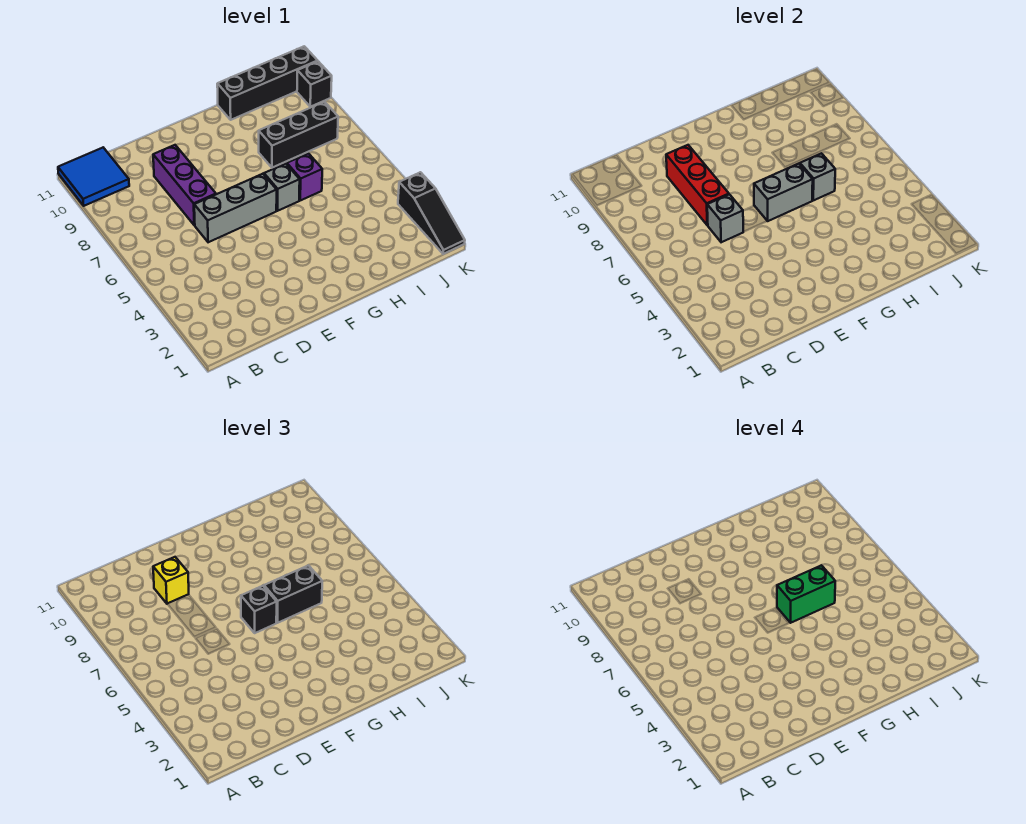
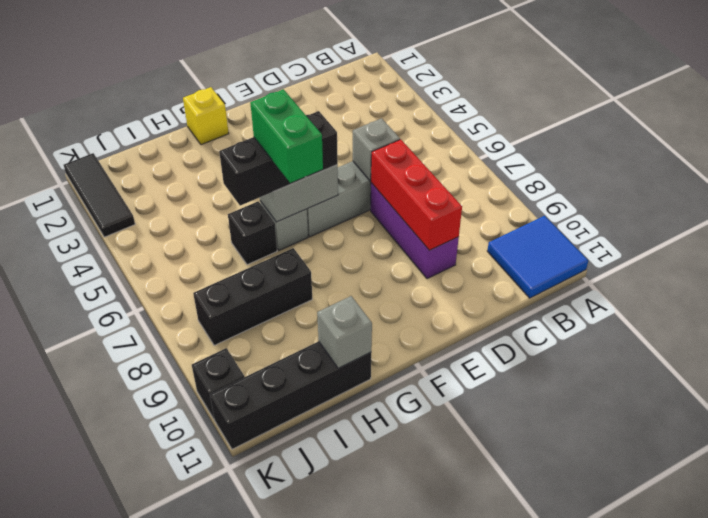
yellow brick D9 level 3 -> yellow brick G1 level 1
green brick G6:H6 level 4 -> green brick G6:G7 level 4
purple brick H6 level 1 -> black brick H6 level 1
grey brick H6 level 2 -> grey brick H11 level 2
black slope K1:K3 level 1 top 3 -> black tile K1:K3 level 1

